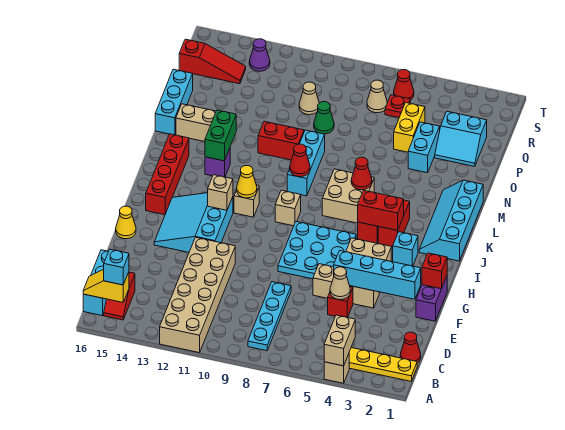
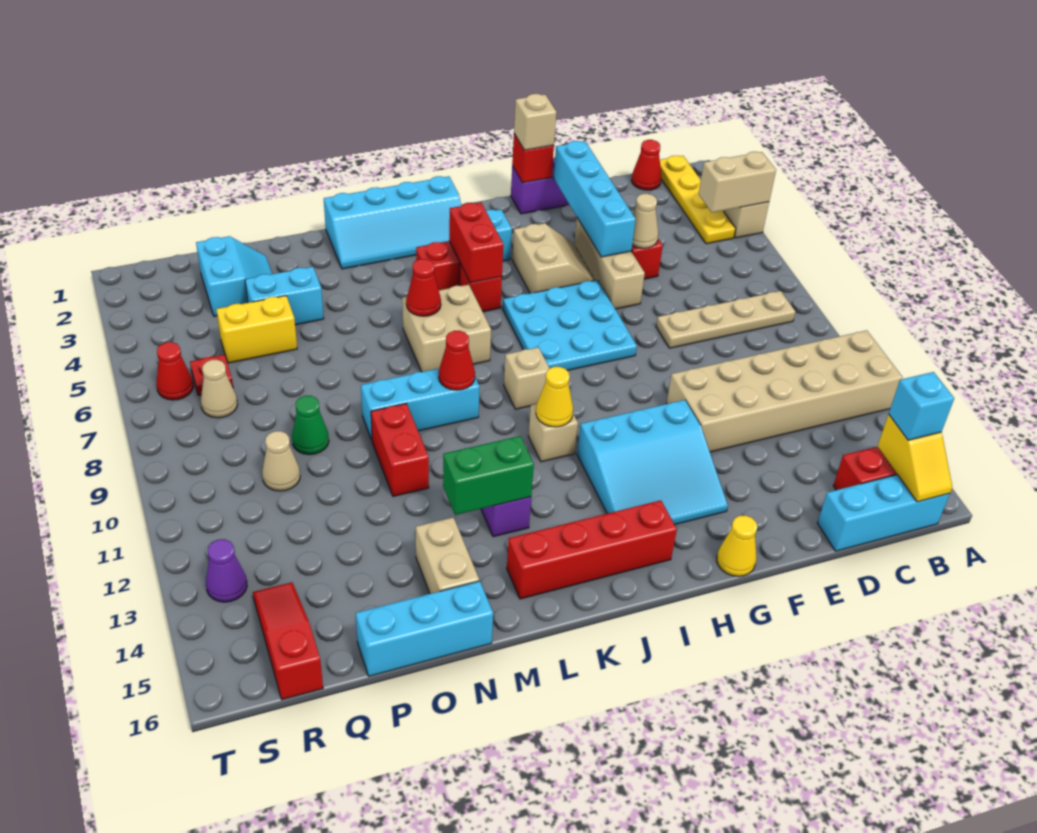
cyan plate B8:E8 level 1 -> tan plate B8:E8 level 1
tan brick I12 level 2 -> tan brick G1 level 3

